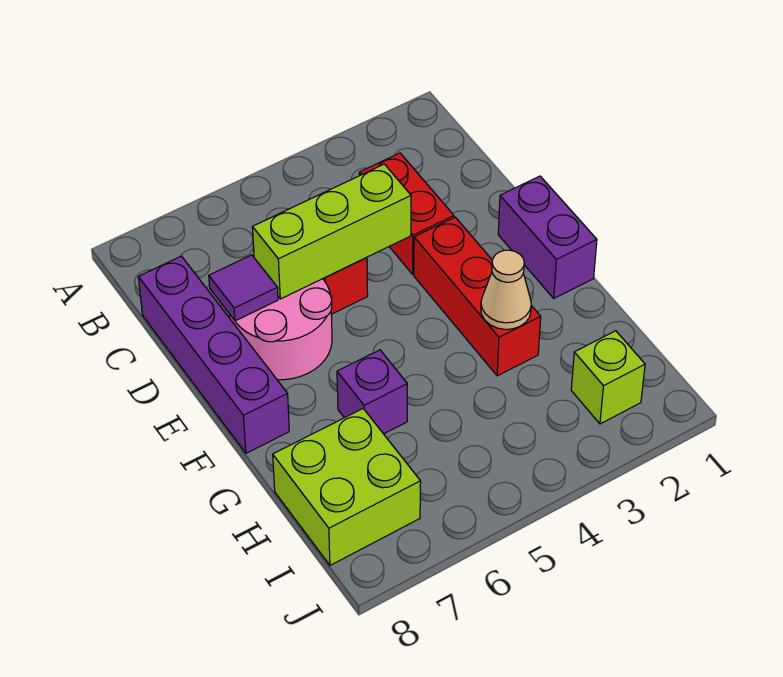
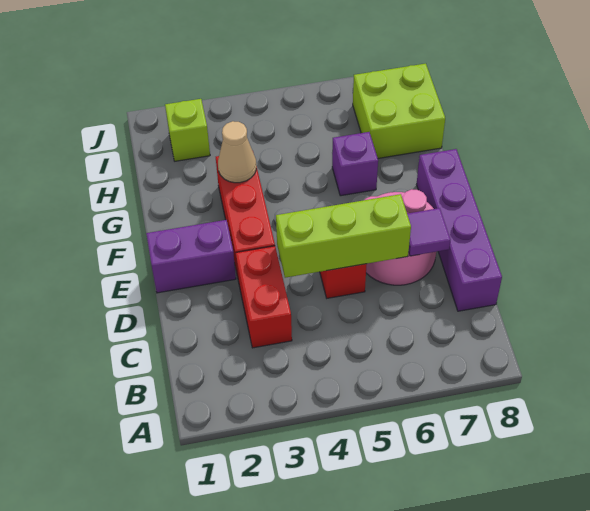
purple brick E1:F1 level 1 -> purple brick E1:E2 level 1

